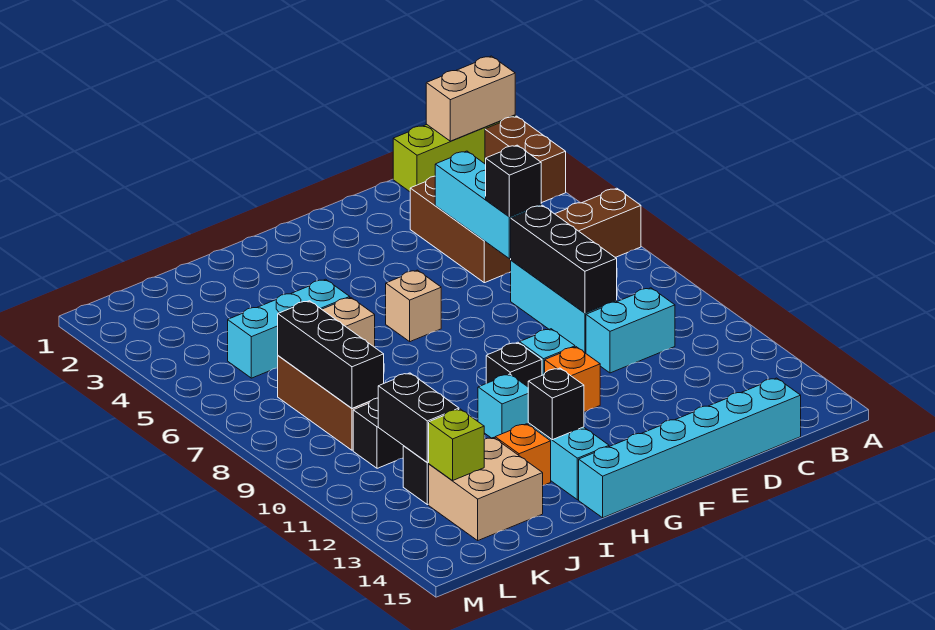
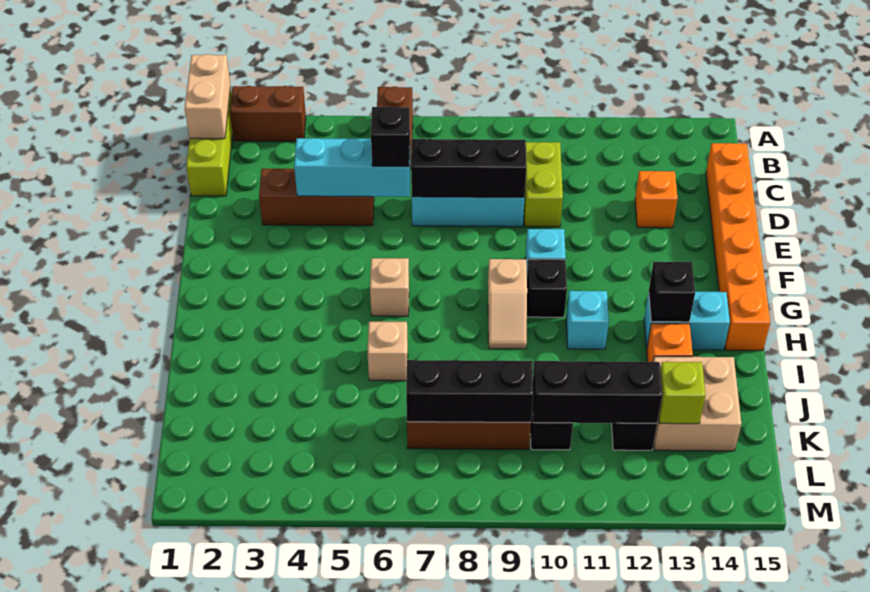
cyan brick C10:D10 level 1 -> lime brick C10:D10 level 1
cyan brick C15:H15 level 1 -> orange brick C15:H15 level 1
orange brick F11 level 1 -> orange brick D13 level 1
none -> tan slope G9:H9 level 1 top G
cyan brick I5:K5 level 1 -> none
black brick K11:K12 level 2 -> black brick K10:K12 level 2

